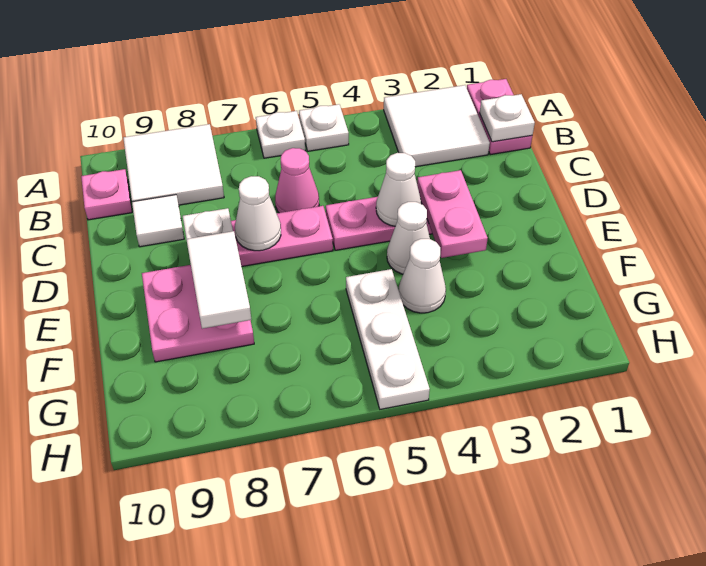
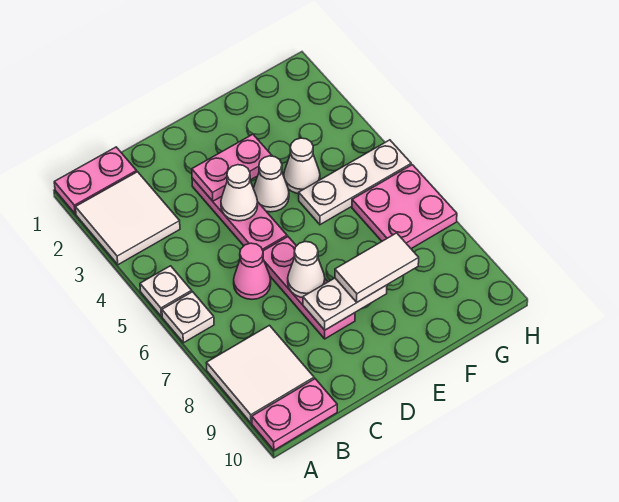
white plate B1 level 2 -> none
pink plate B10 level 1 -> pink plate A10:B10 level 1
white tile C9 level 1 -> none
pink plate E8:F9 level 1 -> pink plate G6:H7 level 1

